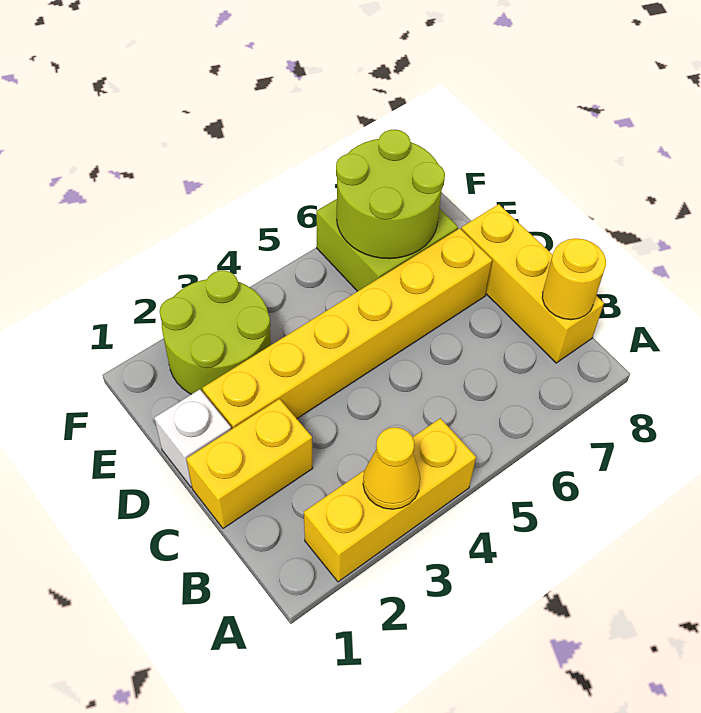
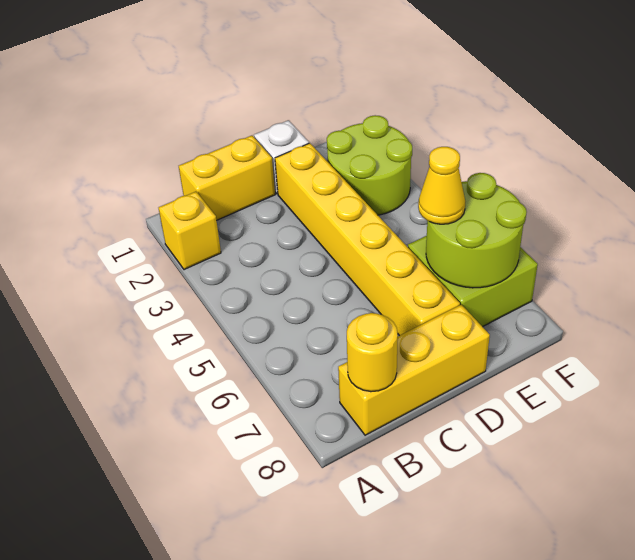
yellow brick A2:A4 level 1 -> yellow brick A2 level 1
yellow cone A3 level 2 -> yellow cone E6 level 3
yellow brick C1:C2 level 1 -> yellow brick B1:C1 level 1

